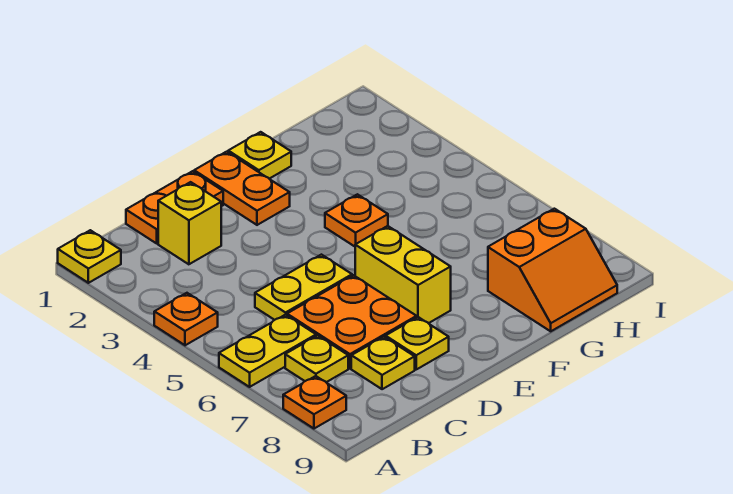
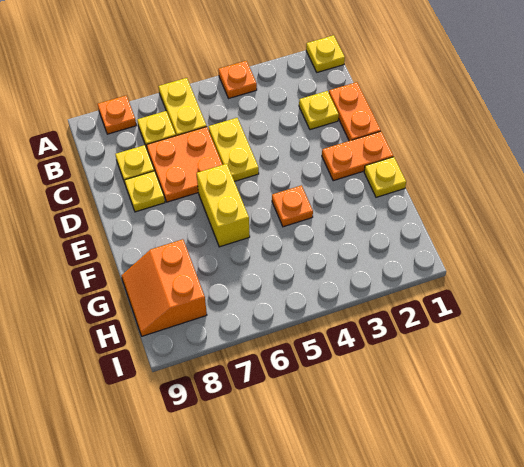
yellow brick C2 level 1 -> yellow plate C2 level 1
yellow brick E6:E7 level 1 -> yellow brick E6:F6 level 1

